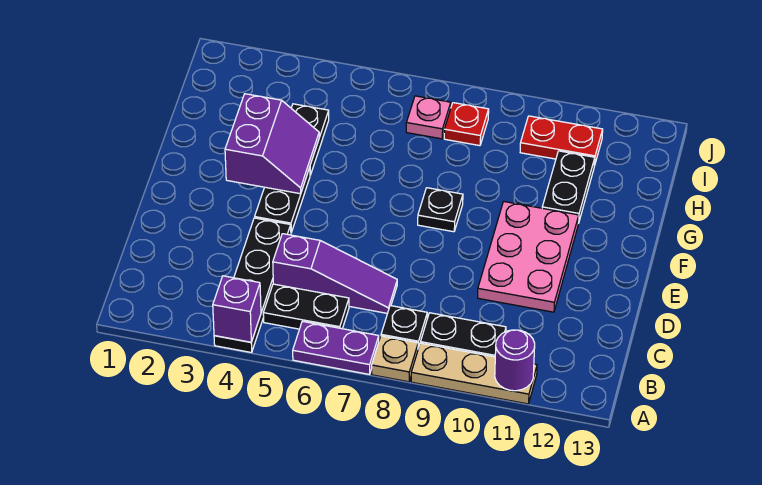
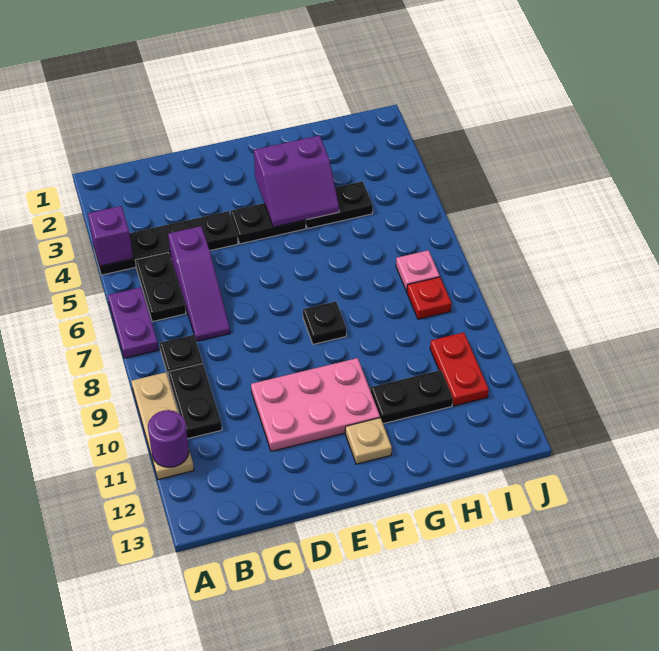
tan plate A8 level 1 -> tan plate F12 level 1

